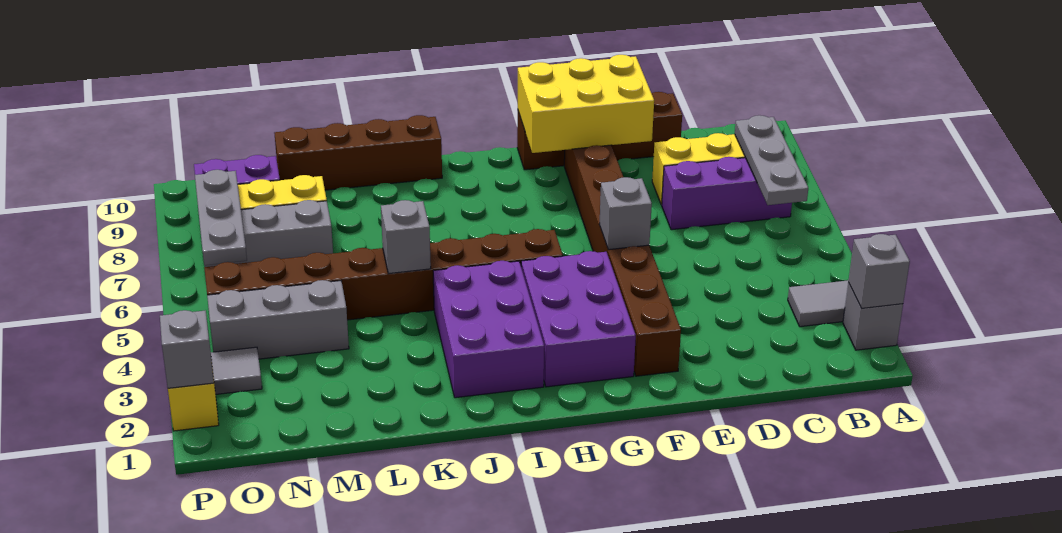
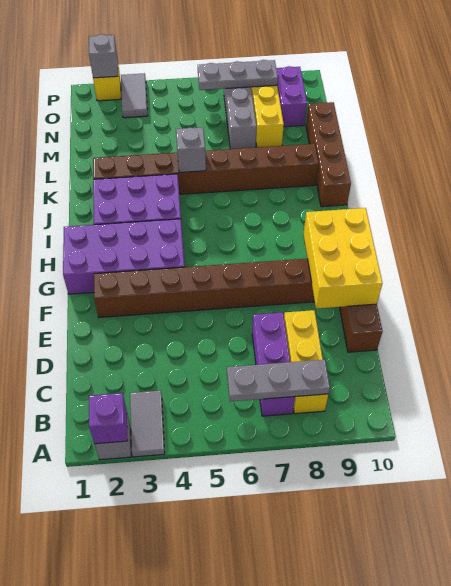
grey brick A2 level 2 -> purple brick A2 level 2
grey brick F5 level 2 -> none
purple brick G2:H4 level 1 -> purple brick G1:H4 level 1
brown brick H5:O5 level 1 -> brown brick K2:K9 level 1
grey brick M4:O4 level 1 -> none

